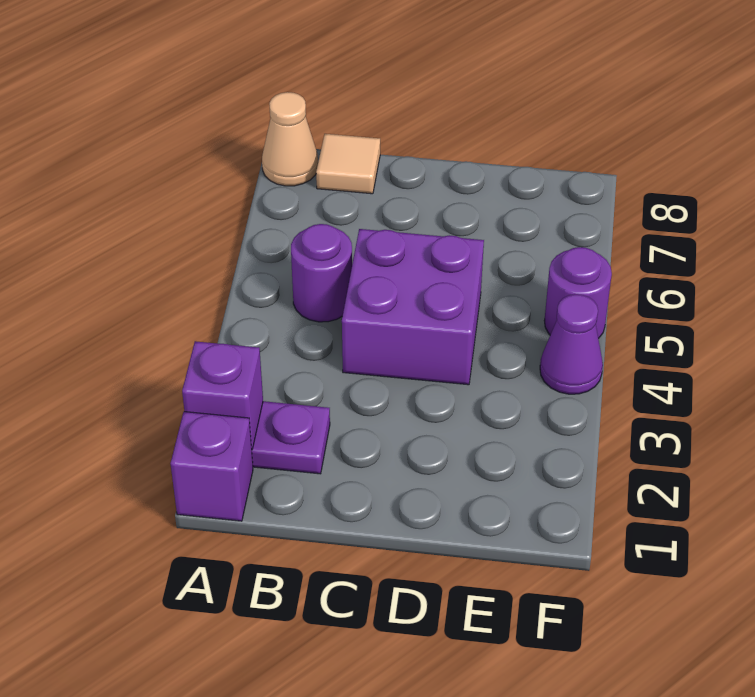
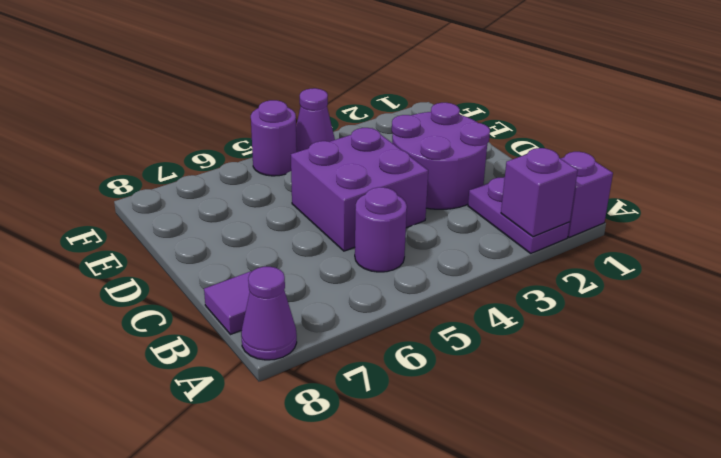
tan cone A8 level 1 -> purple cone A8 level 1
tan tile B8 level 1 -> purple tile B8 level 1
none -> purple round brick C2:D3 level 1

